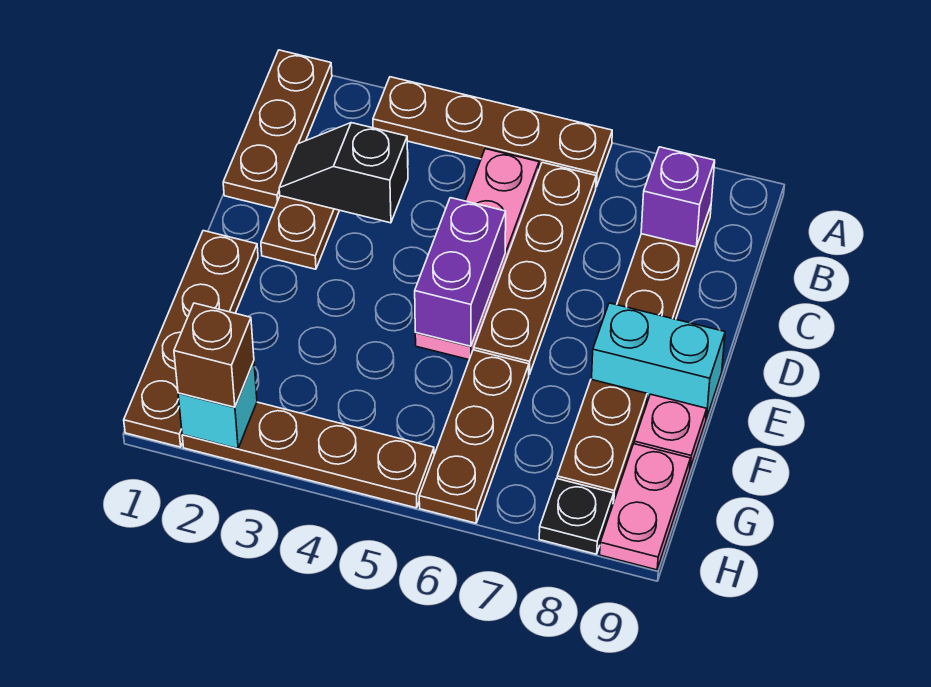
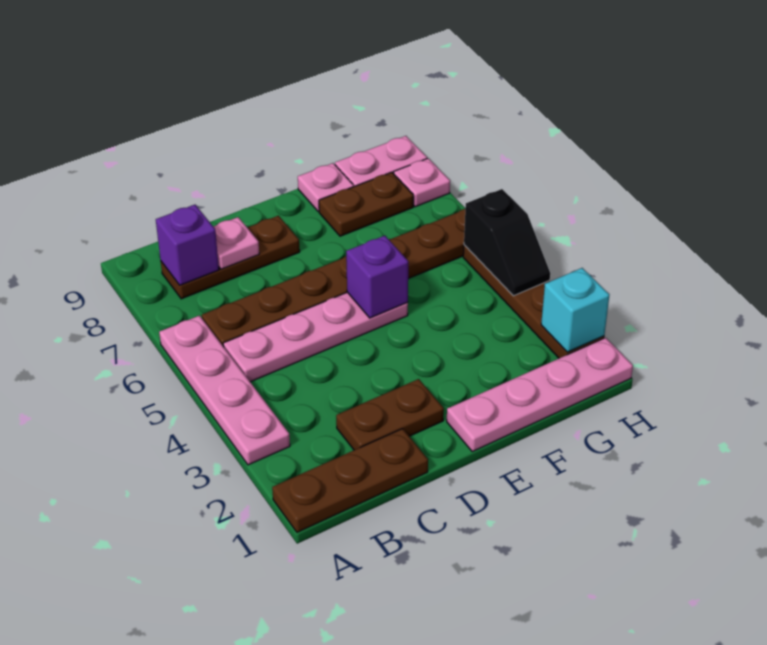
brown plate A3:A6 level 1 -> pink plate A3:A6 level 1
black slope C2:C3 level 2 top 3 -> black slope H4:H5 level 2 top 5
none -> pink plate C8 level 2
purple brick D5:E5 level 2 -> purple brick E5 level 2
brown plate E1:H1 level 1 -> pink plate E1:H1 level 1
cyan brick E8:E9 level 1 -> none
brown brick H2 level 3 -> none
black plate H8 level 1 -> pink plate H8 level 1

